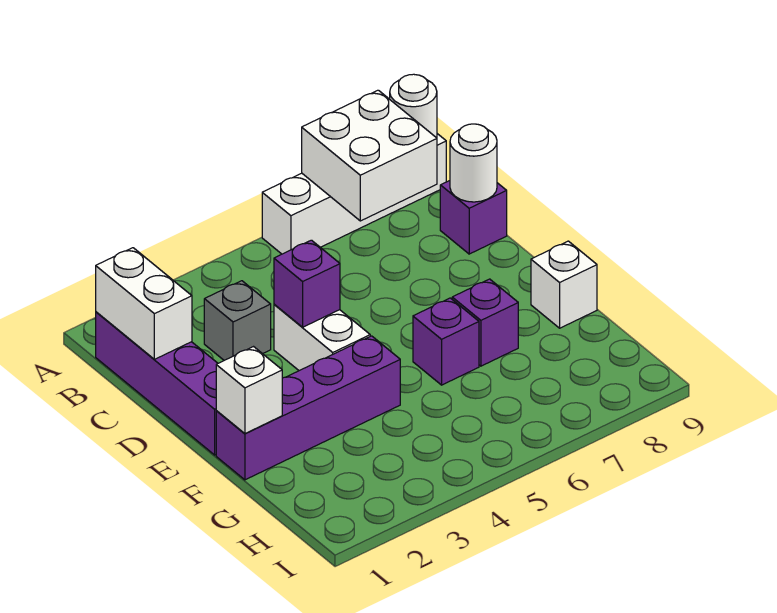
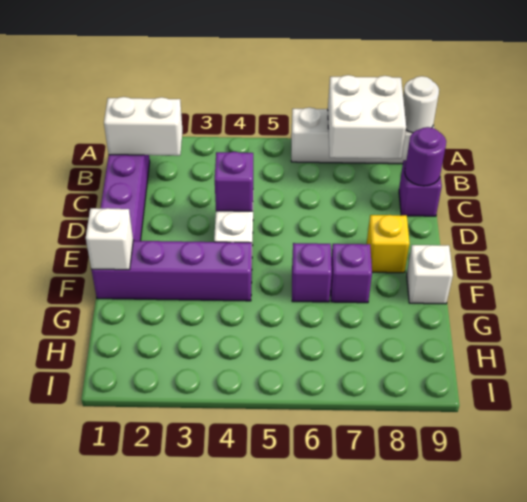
white brick B1:C1 level 2 -> white brick B1:B2 level 2
grey brick C3 level 1 -> none
white round brick C9 level 2 -> purple round brick C9 level 2
none -> yellow brick E8 level 1

